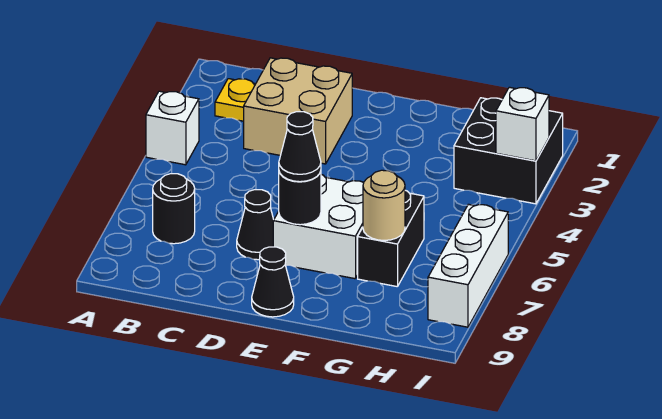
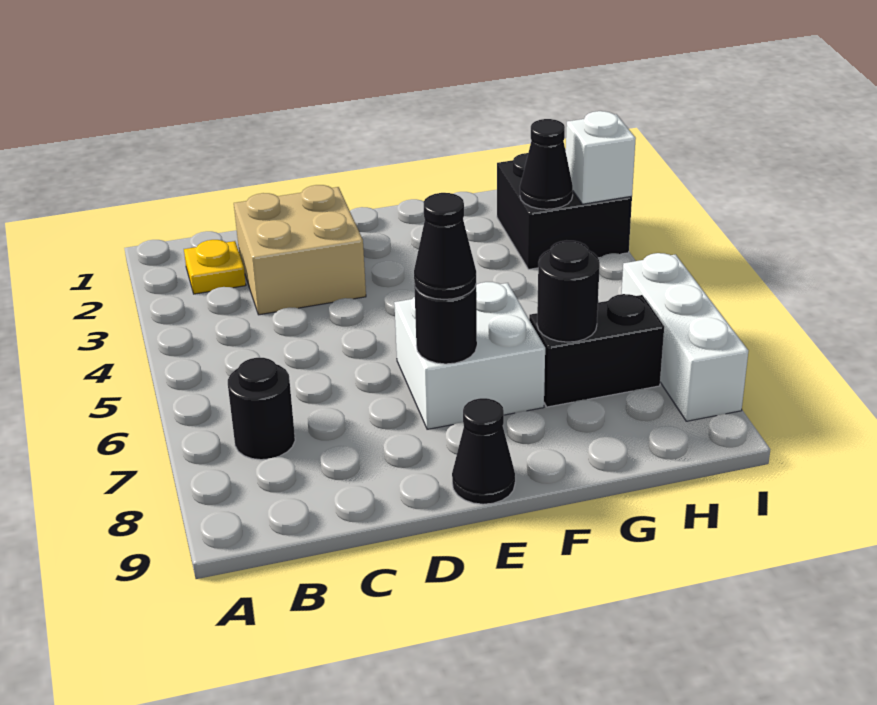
white brick A4 level 1 -> none
black cone D7 level 1 -> black cone H3 level 2
black brick G6:G7 level 1 -> black brick G7:H7 level 1
tan round brick G7 level 2 -> black round brick G7 level 2

